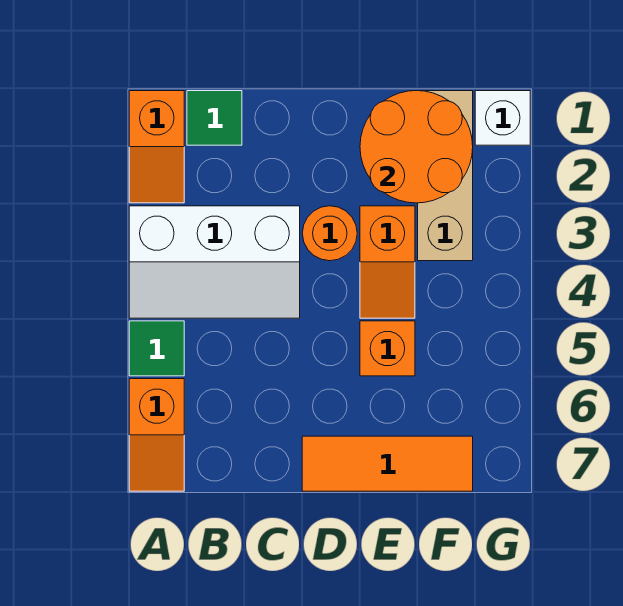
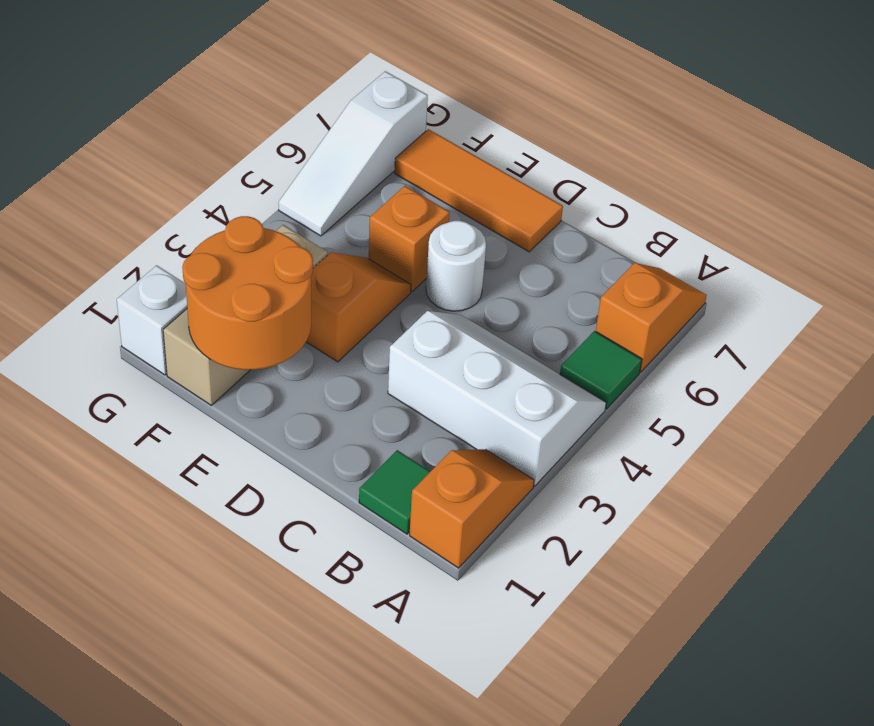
orange round brick D3 level 1 -> none
none -> white round brick D5 level 1
none -> white slope G5:G7 level 1 top 7

